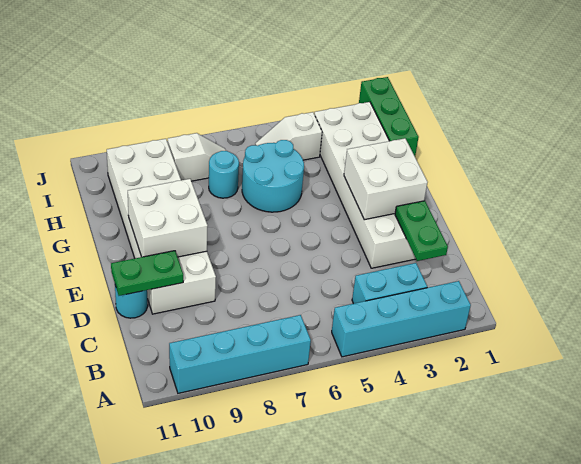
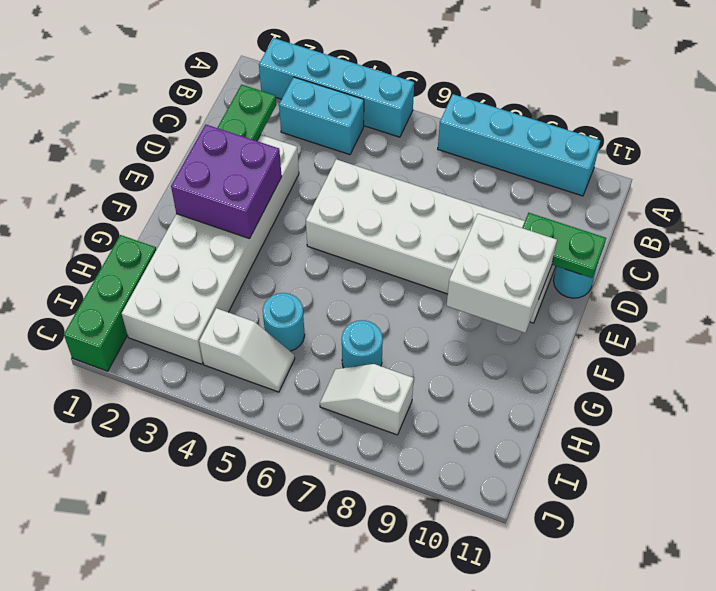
white brick D9:I10 level 1 -> white brick D5:E10 level 1
white brick E2:F3 level 2 -> purple brick E2:F3 level 2
cyan round brick G5:H6 level 1 -> cyan round brick H5 level 1

